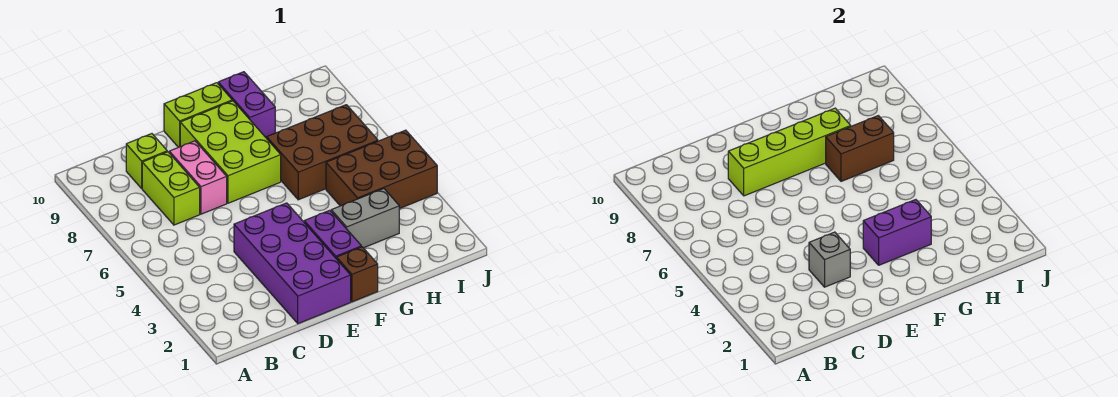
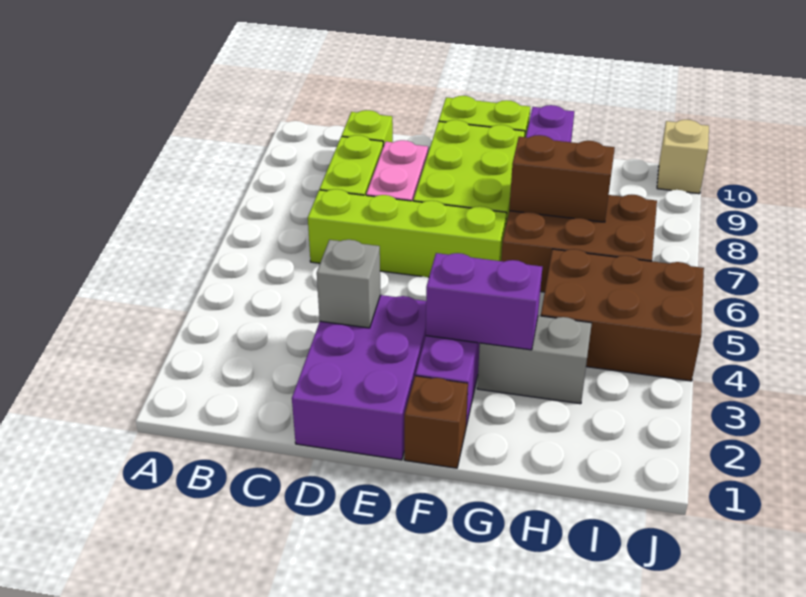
purple brick D1:E4 level 1 -> purple brick D1:E3 level 1
lime brick D8:G8 level 2 -> lime brick C6:F6 level 1
none -> tan brick J10 level 1

